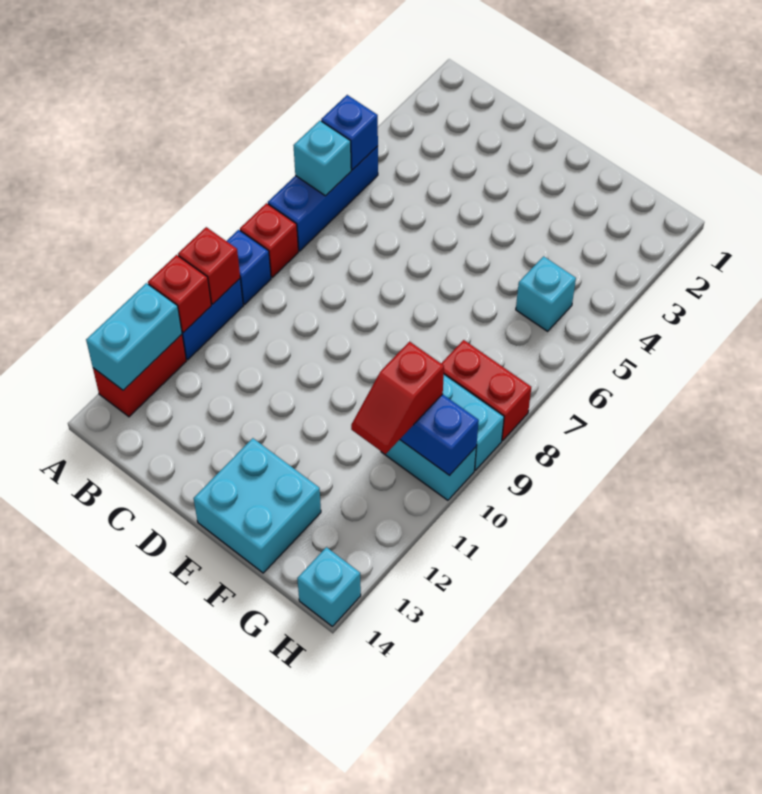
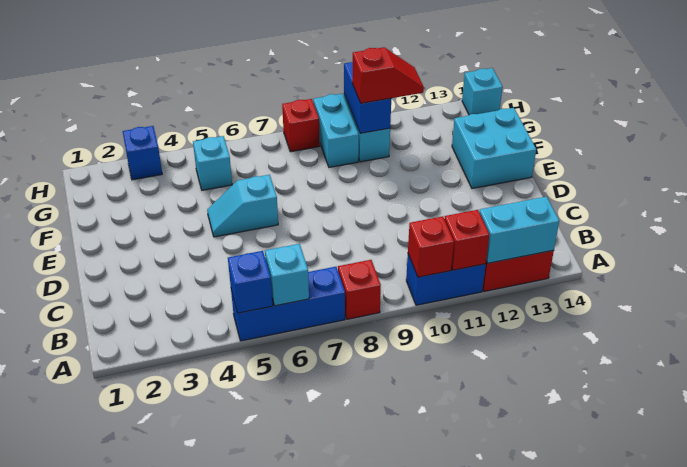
blue brick A9 level 1 -> blue brick H3 level 1
none -> cyan slope E5:E6 level 1 top 6
red brick G8:H8 level 1 -> red brick H8 level 1

